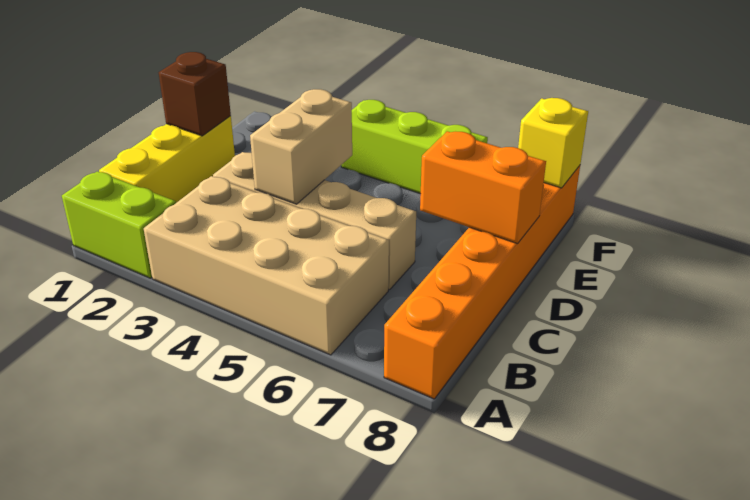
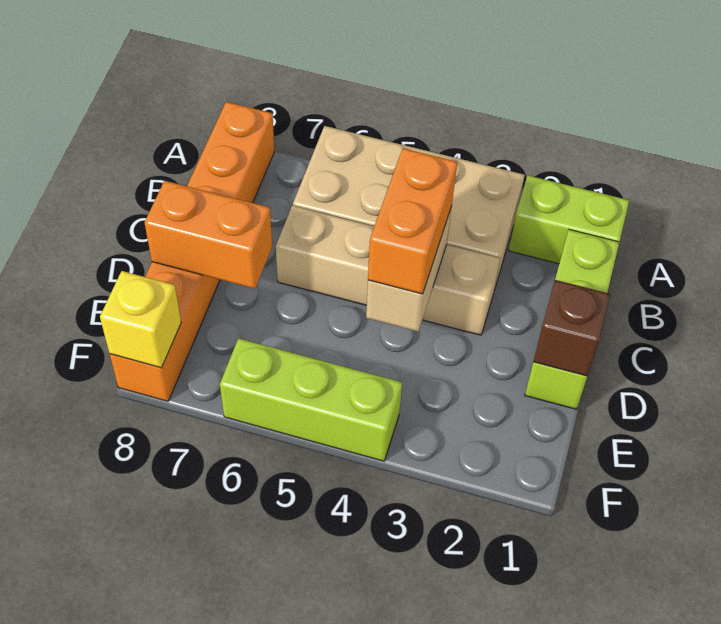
yellow brick B1:D1 level 1 -> lime brick B1:D1 level 1
none -> orange brick C4:D4 level 3

